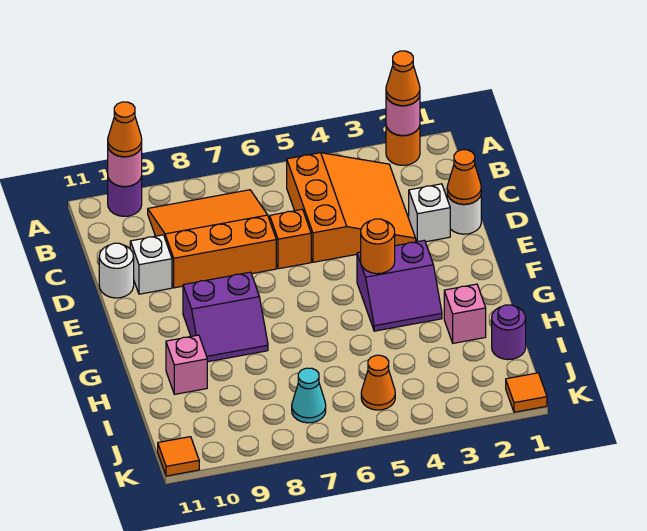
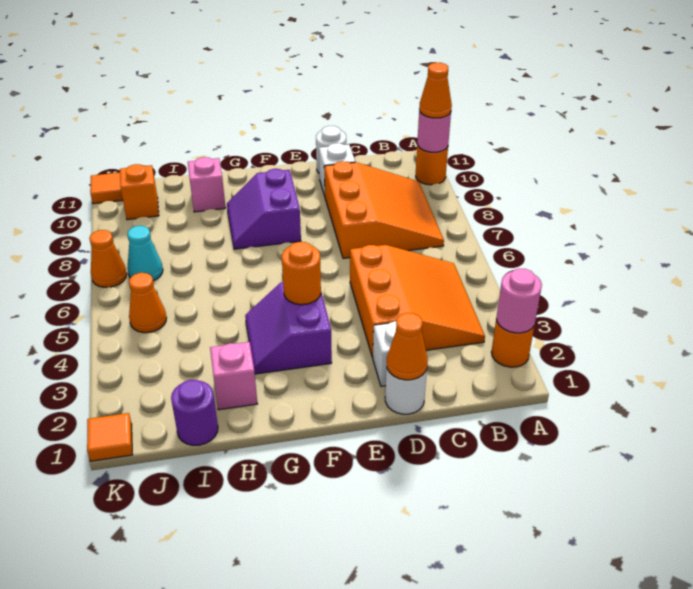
orange cone A2 level 3 -> orange cone K7 level 1
purple round brick A10 level 1 -> orange round brick A10 level 1
orange slope B3:D5 level 1 top 5 -> orange slope B3:D5 level 1 top D
orange brick D6 level 1 -> orange brick J10 level 1

